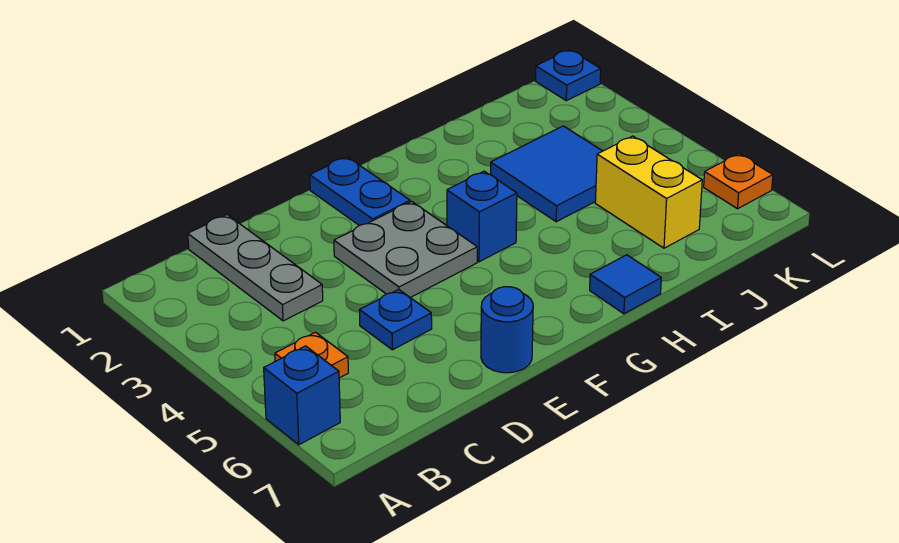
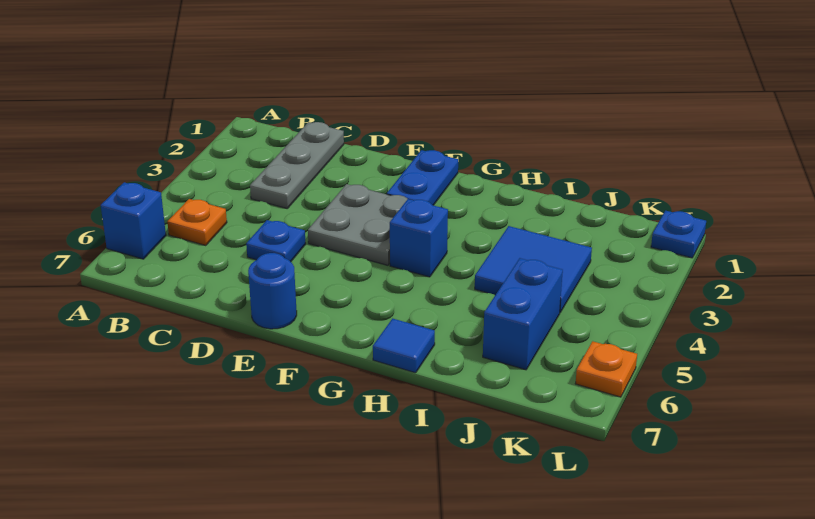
yellow brick J5:J6 level 1 -> blue brick J5:J6 level 1

